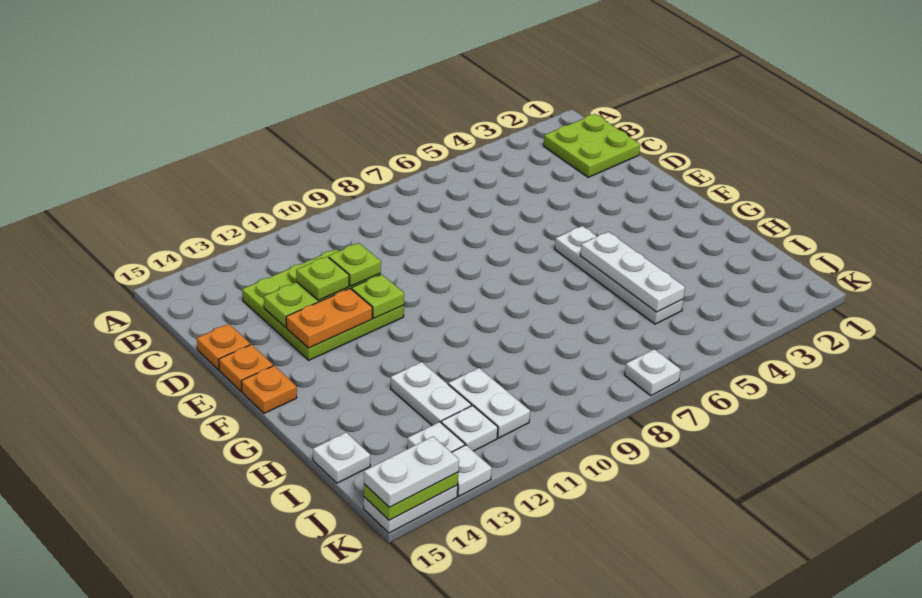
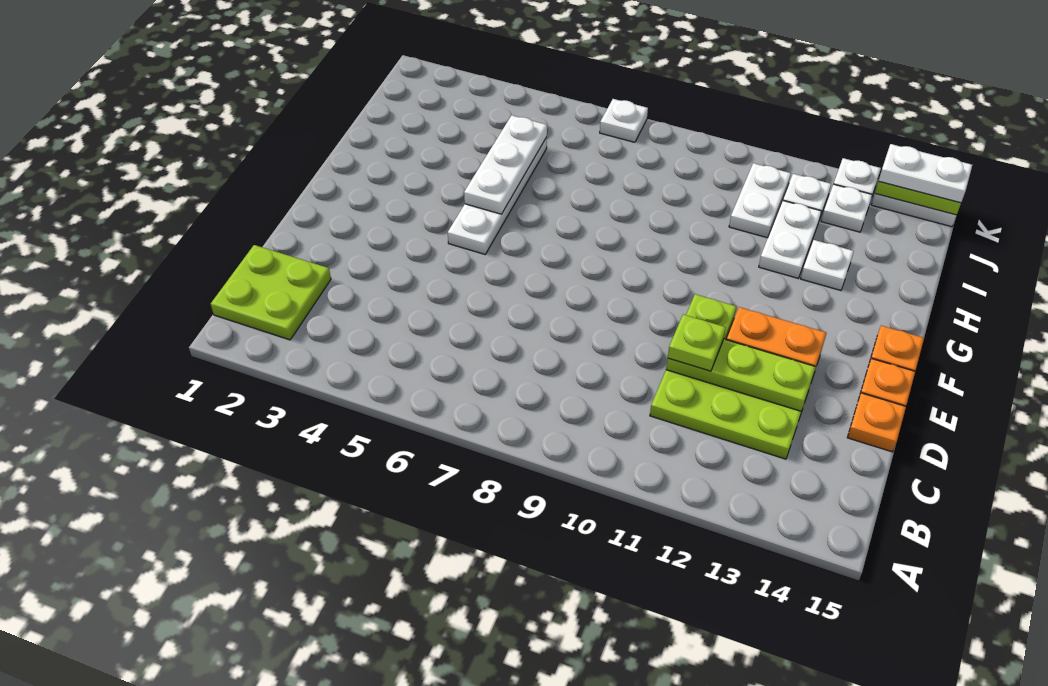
lime plate D12 level 3 -> none
white plate I15 level 1 -> white plate H13 level 1

